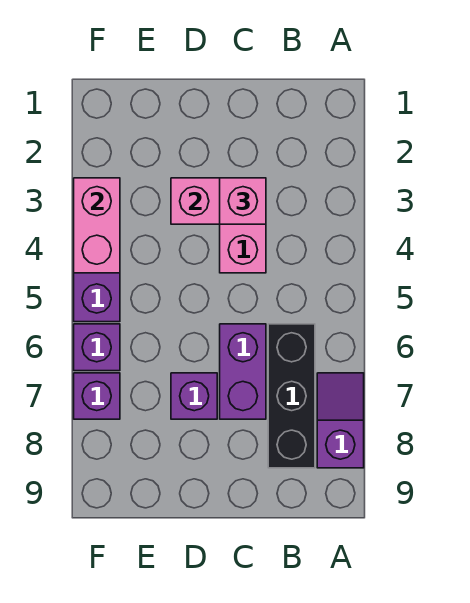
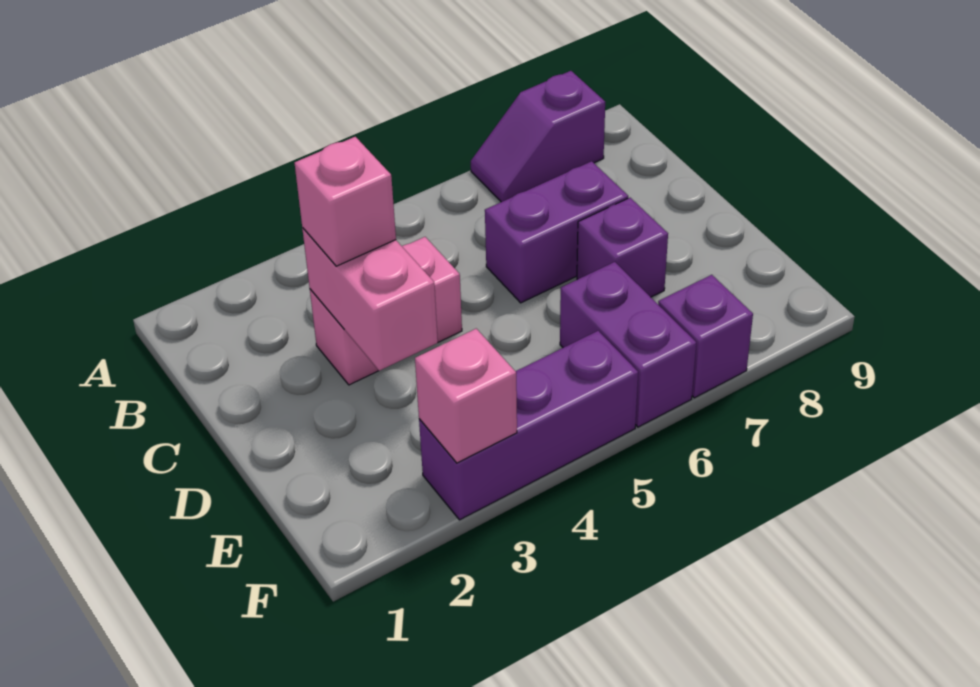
black brick B6:B8 level 1 -> none
pink brick F3:F4 level 2 -> pink brick F3 level 2
purple brick F6 level 1 -> purple brick E6:F6 level 1

